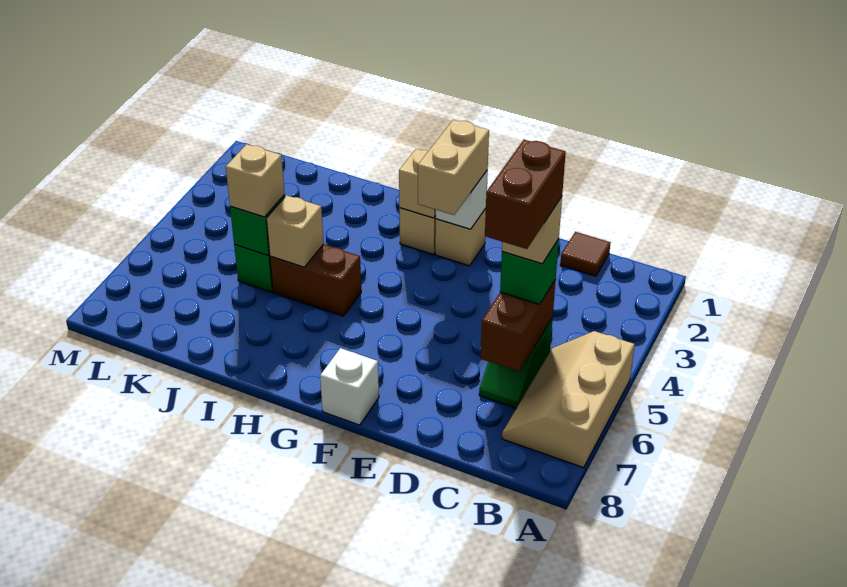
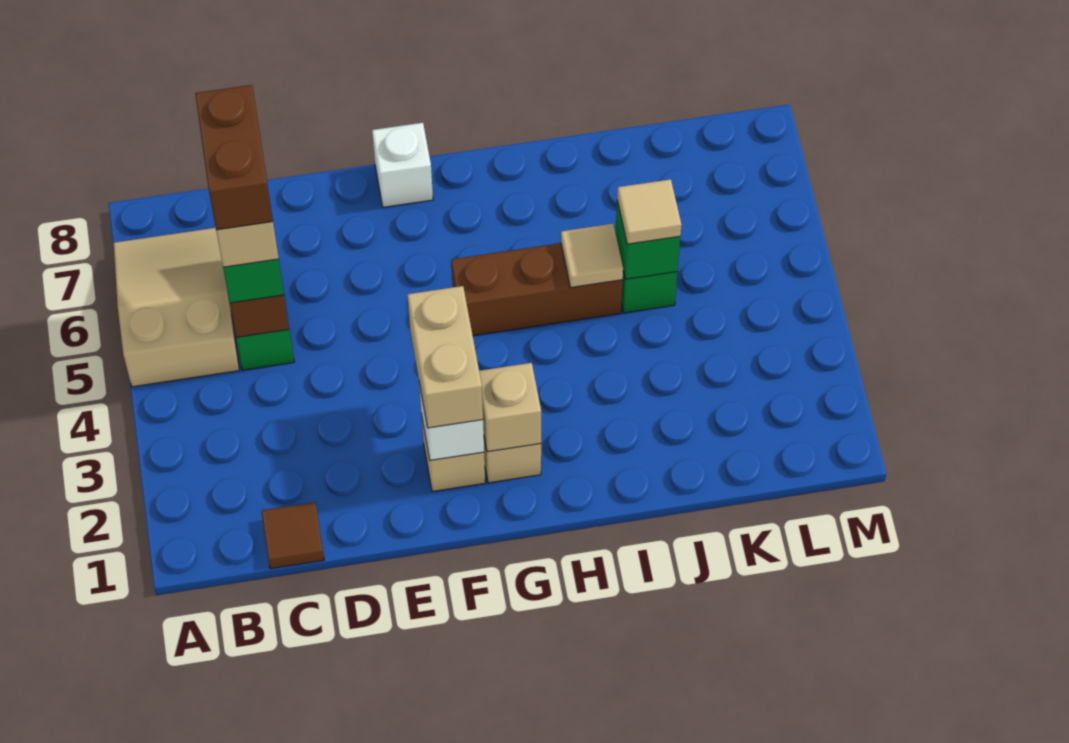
tan slope A5:B7 level 1 top A -> tan slope A5:B7 level 1 top 5
brown brick H5:I5 level 1 -> brown brick G5:I5 level 1
tan brick I5 level 2 -> tan tile I5 level 2
tan brick J5 level 3 -> tan tile J5 level 3

